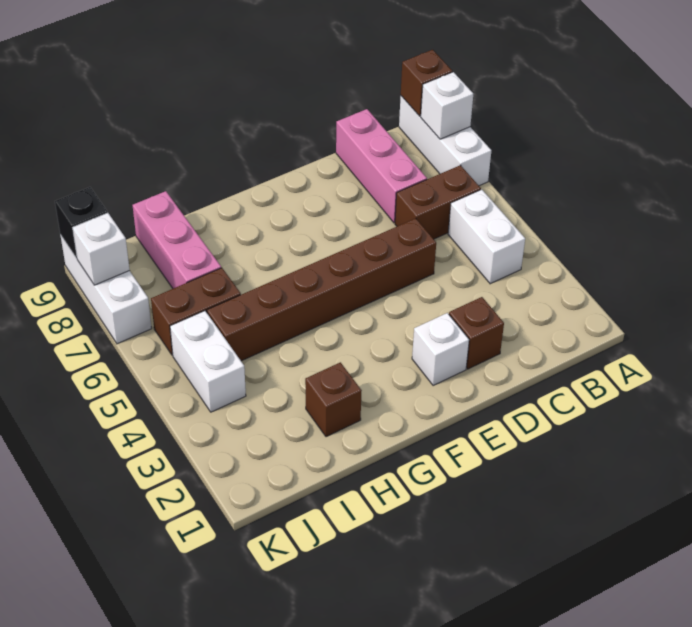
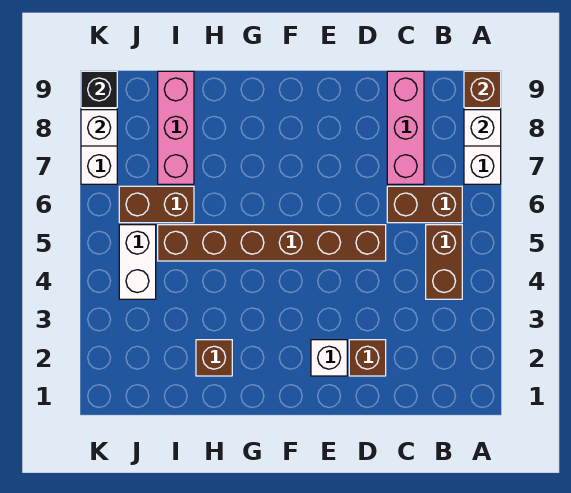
white brick B4:B5 level 1 -> brown brick B4:B5 level 1

